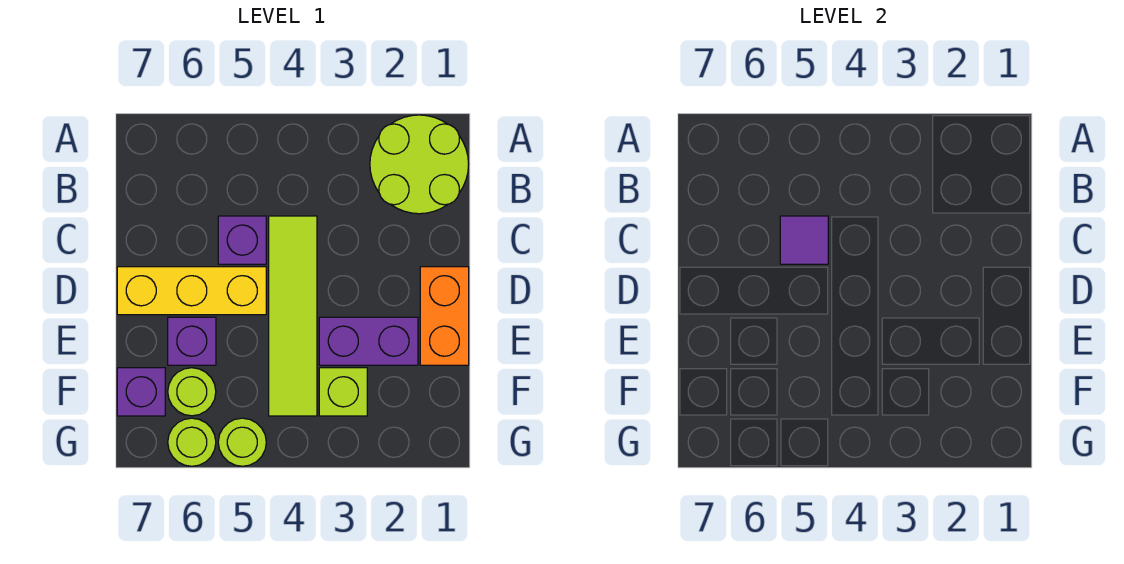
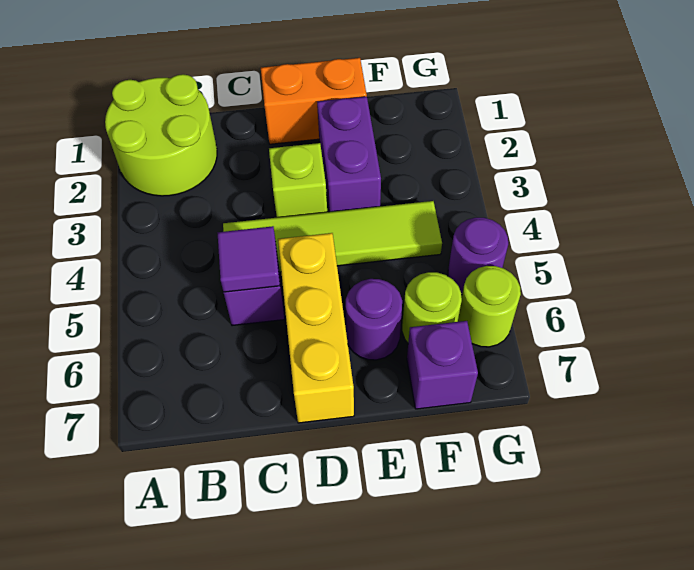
purple brick E6 level 1 -> purple round brick E6 level 1
lime brick F3 level 1 -> lime brick D3 level 1
lime round brick G5 level 1 -> purple round brick G5 level 1

